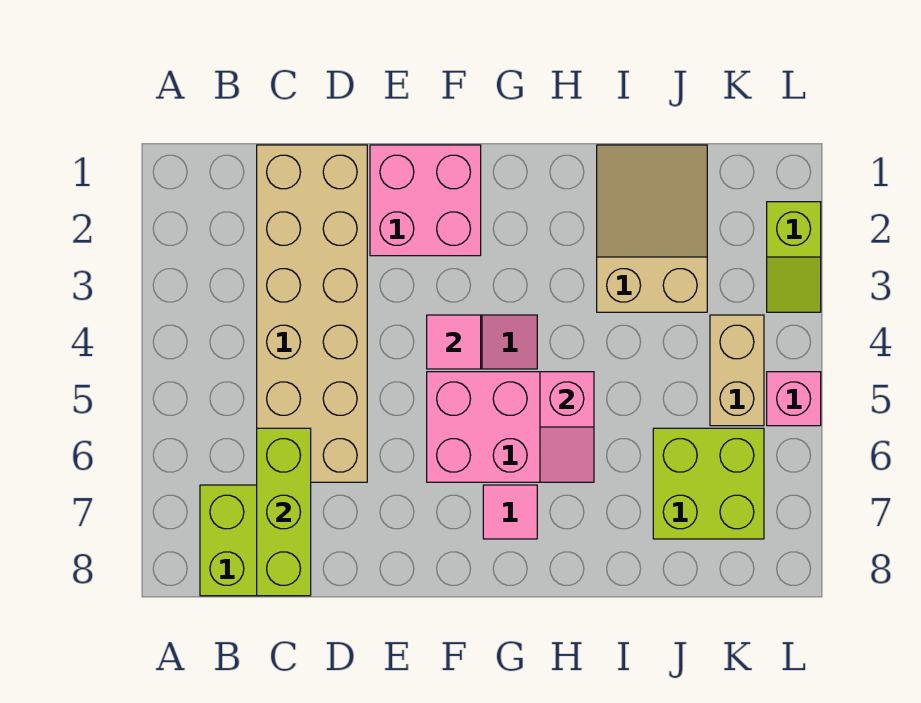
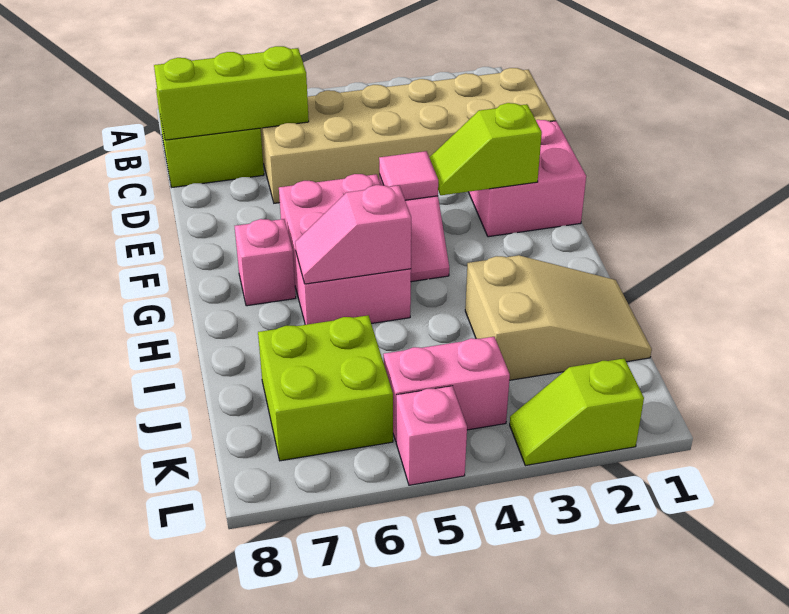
none -> lime slope F2:F3 level 2 top 2
pink tile G7 level 1 -> pink brick G7 level 1
tan brick K4:K5 level 1 -> pink brick K4:K5 level 1

